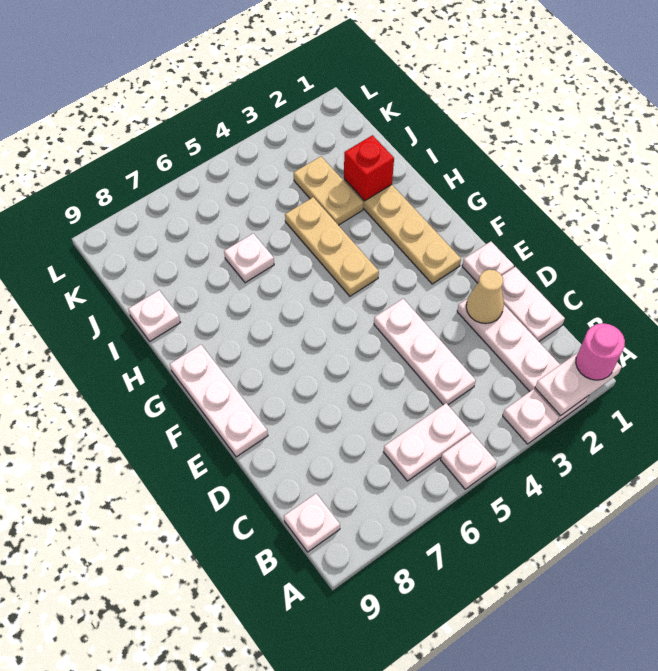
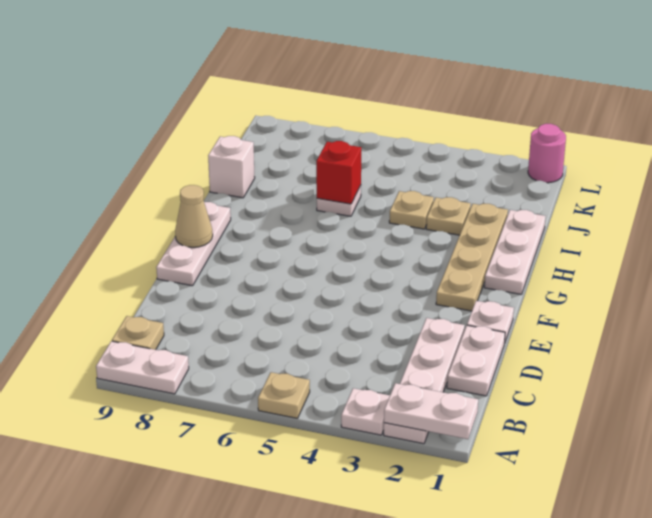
pink round brick A1 level 3 -> pink round brick L1 level 1
white plate A5 level 1 -> tan plate A5 level 1
white plate B5:B6 level 1 -> white plate A8:A9 level 1
white plate B9 level 1 -> tan plate B9 level 1
white plate C4:E4 level 1 -> white plate G1:I1 level 1
tan cone D2 level 2 -> tan cone F9 level 2
tan plate G4:I4 level 1 -> tan plate I4 level 1
red brick I2 level 2 -> red brick I6 level 2
tan plate I3:J3 level 1 -> tan plate I3 level 1
white plate I9 level 1 -> white brick I9 level 1

